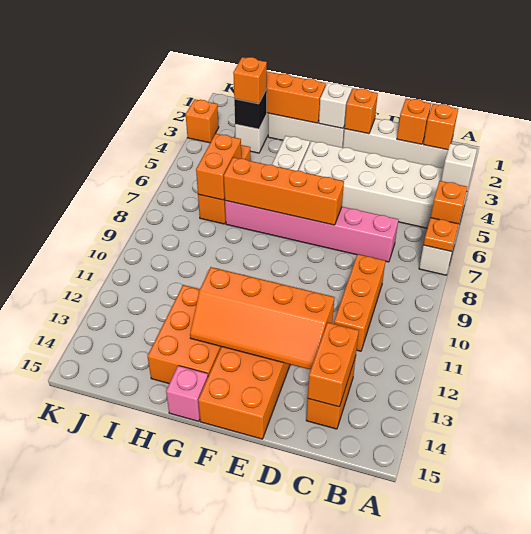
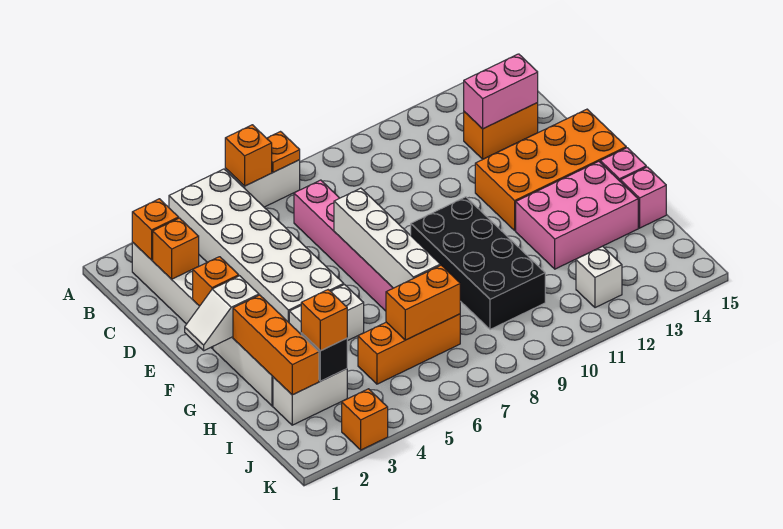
white brick A4 level 2 -> white brick J12 level 1
orange brick C9:C11 level 1 -> none
orange brick C13:C14 level 2 -> pink brick C13:C14 level 2
orange slope D12:G13 level 2 top 12 -> none
orange brick E7:H7 level 2 -> white brick E7:H7 level 2
none -> black brick F9:I10 level 1
orange brick G12:H14 level 1 -> pink brick G12:H14 level 1
none -> pink brick H15 level 1

